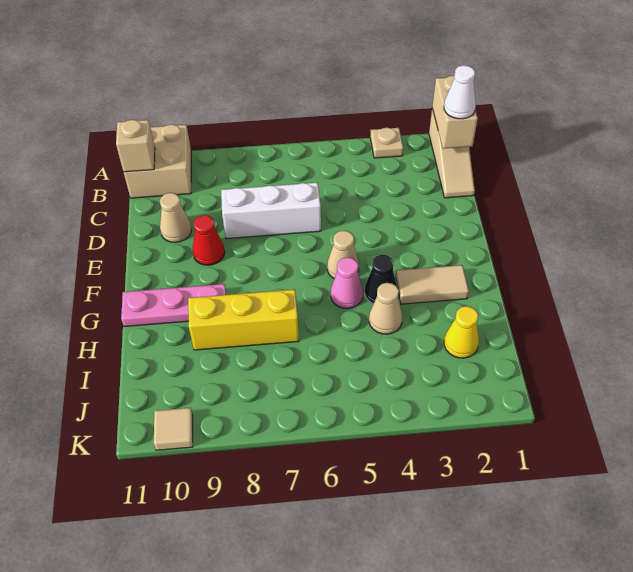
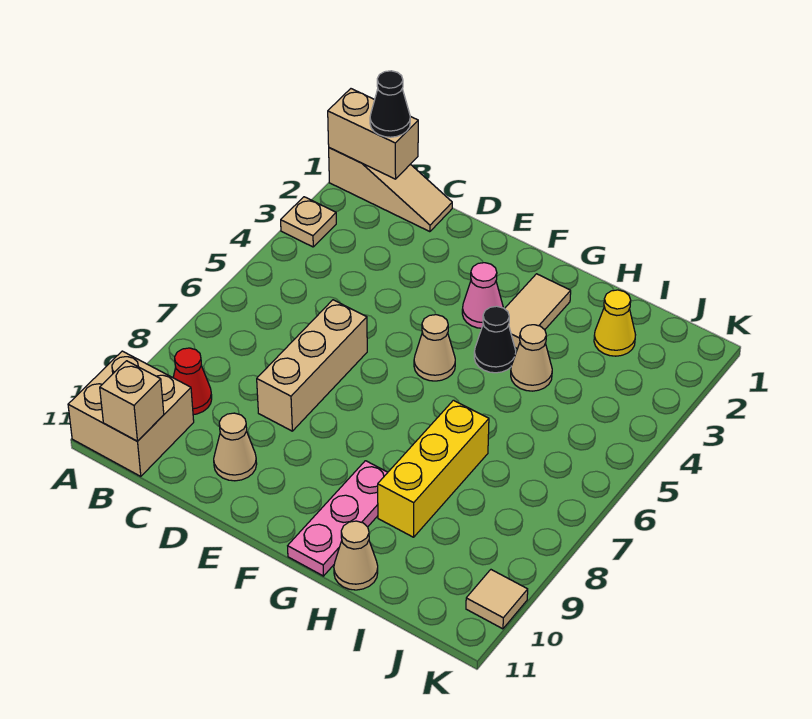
white cone B1 level 3 -> black cone B1 level 3
white brick D6:D8 level 1 -> tan brick D6:D8 level 1
red cone E9 level 1 -> red cone B9 level 1
pink cone G5 level 1 -> pink cone F3 level 1
none -> tan cone H11 level 1

